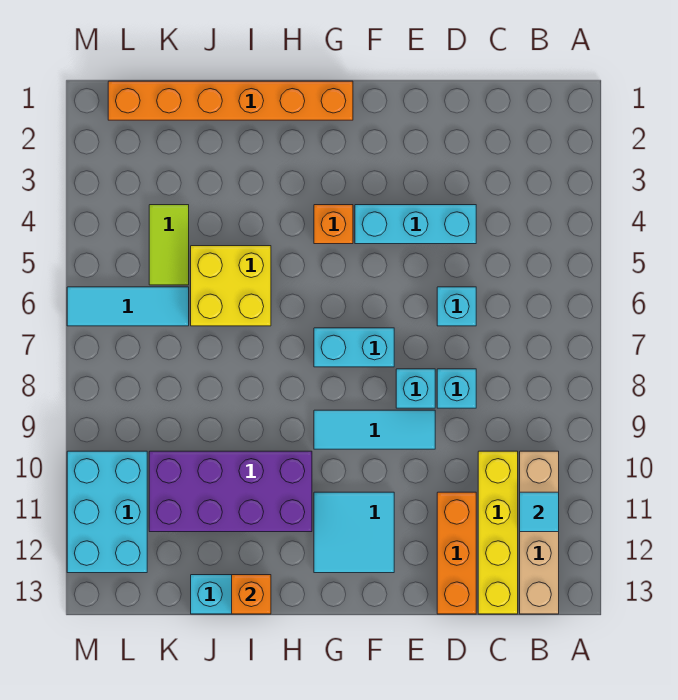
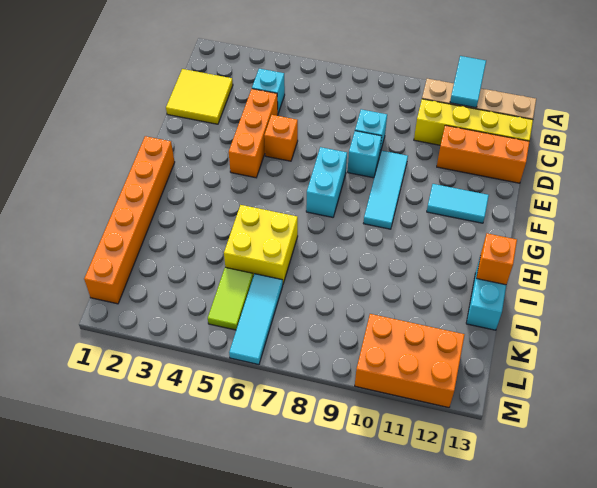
cyan tile B11 level 2 -> cyan tile A11:B11 level 2
none -> yellow tile C1:D2 level 1
cyan brick D4:F4 level 1 -> orange brick D4:F4 level 1
cyan brick D6 level 1 -> cyan brick C4 level 1
cyan tile F11:G12 level 1 -> cyan tile F11:F12 level 1
orange brick G4 level 1 -> orange brick E5 level 1
purple brick H10:K11 level 1 -> none
lime tile K4:K5 level 1 -> lime tile K5:L5 level 1
cyan brick L10:M12 level 1 -> orange brick L10:M12 level 1

